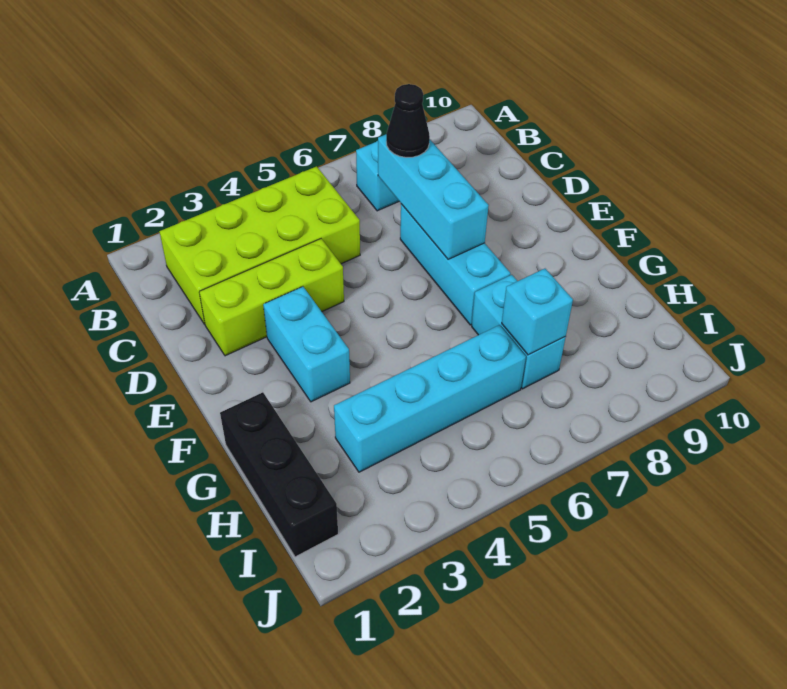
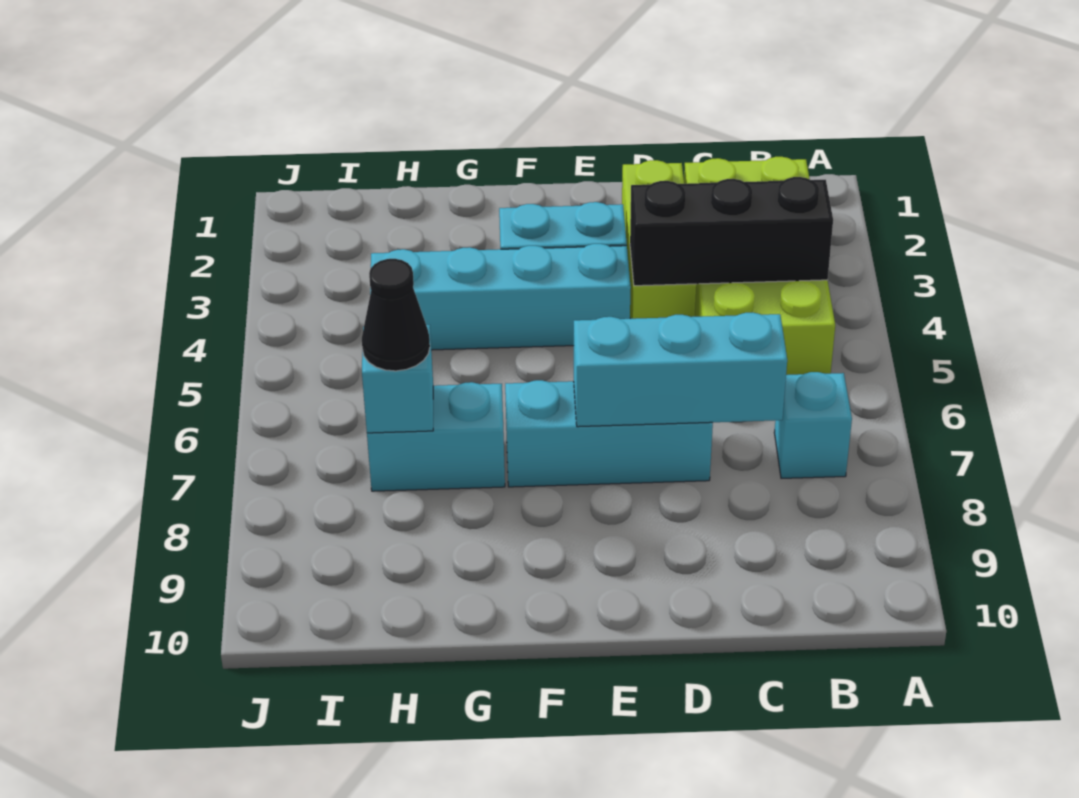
black cone C7 level 3 -> black cone H7 level 3
black brick G1:I1 level 1 -> black brick B4:D4 level 2
cyan brick H3:H6 level 1 -> cyan brick E4:H4 level 1

